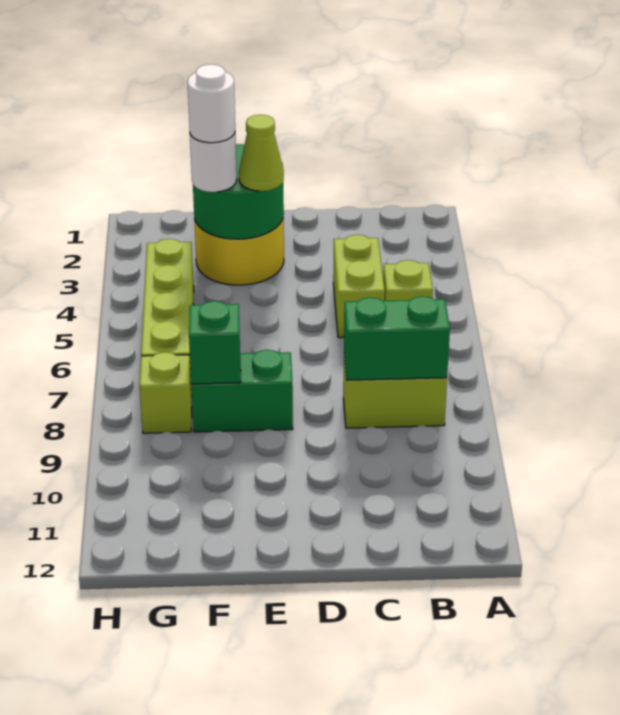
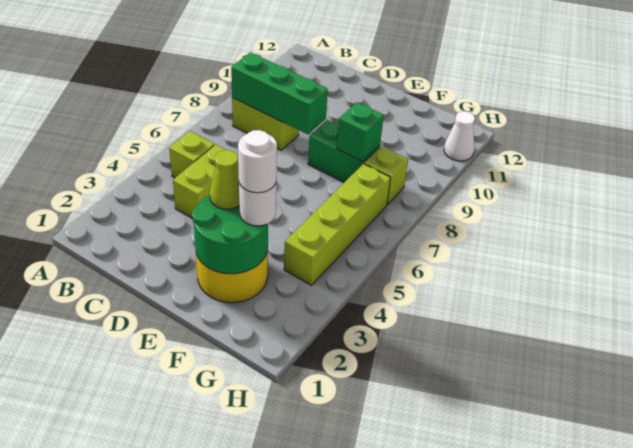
green brick B8:C8 level 2 -> green brick B8:D8 level 2
none -> white cone H11 level 1

